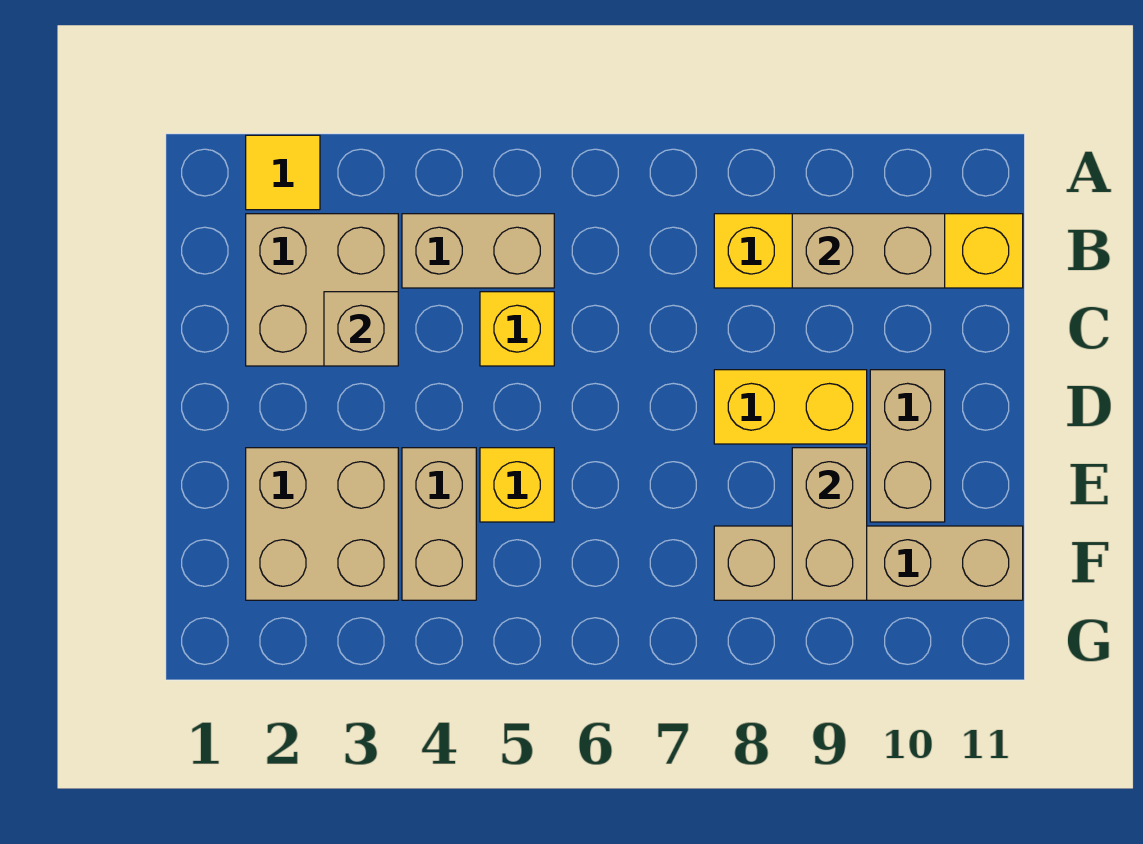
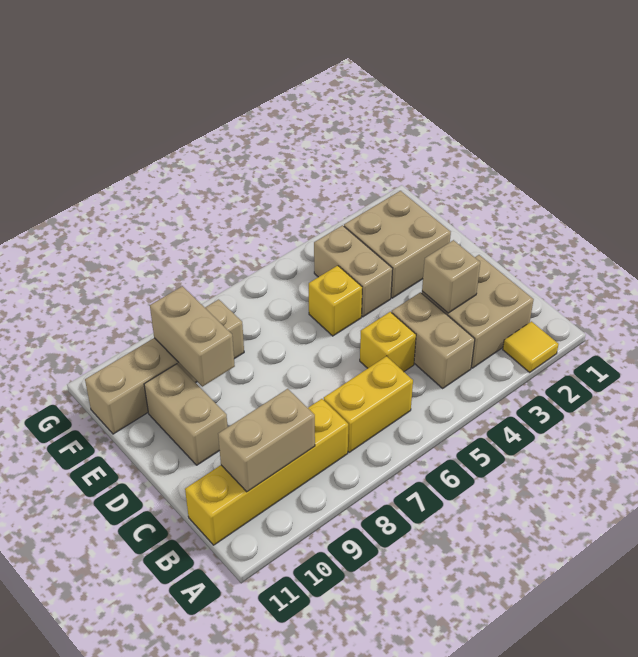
tan brick B4:B5 level 1 -> tan brick B4:C4 level 1
yellow brick D8:D9 level 1 -> yellow brick B6:B7 level 1

